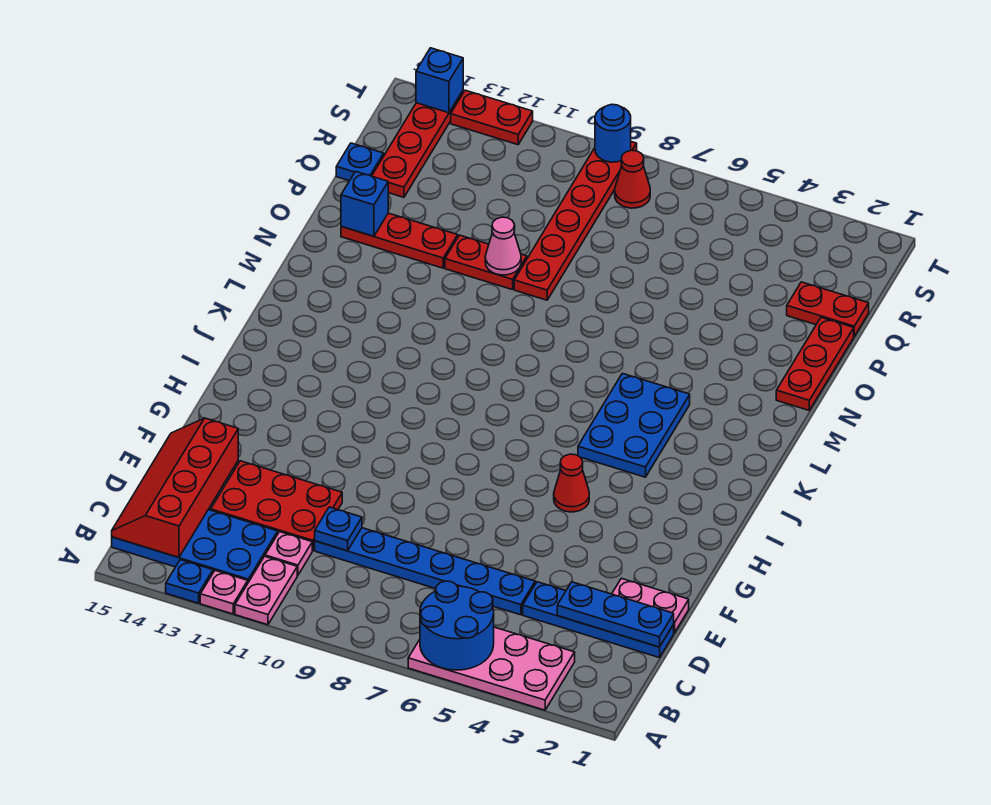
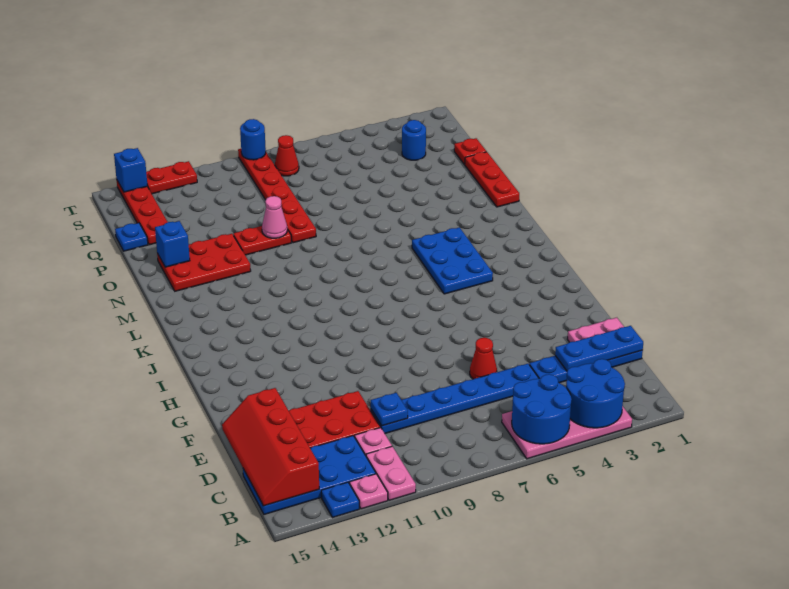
none -> blue round brick A3:B4 level 2
red cone H5 level 1 -> red cone E6 level 1
red plate O12:O14 level 1 -> red plate N12:O14 level 1
red plate Q1:Q2 level 1 -> red plate Q1 level 1
none -> blue round brick R3 level 1

